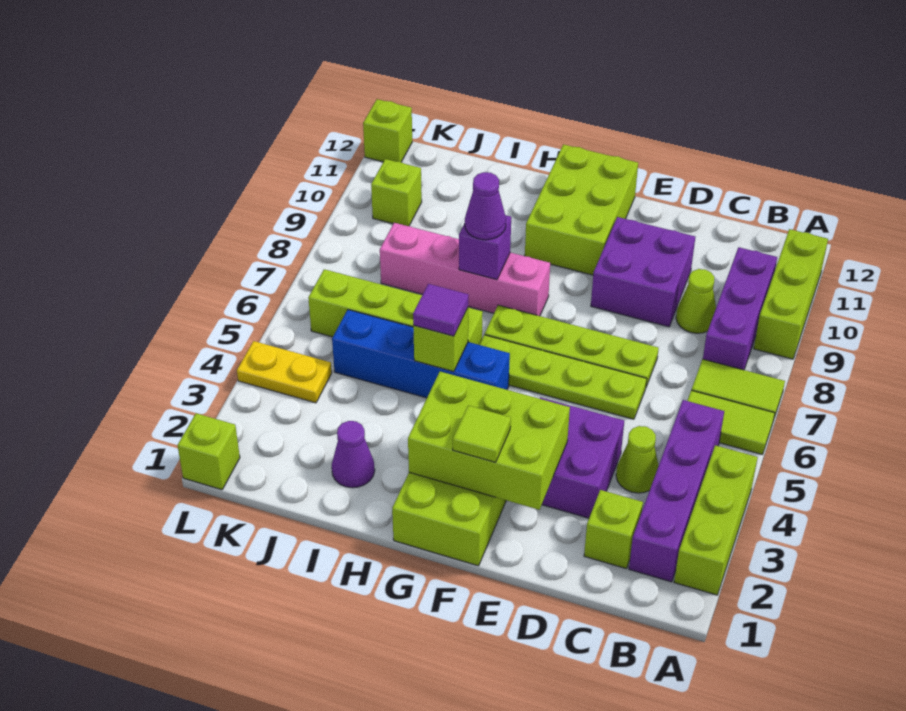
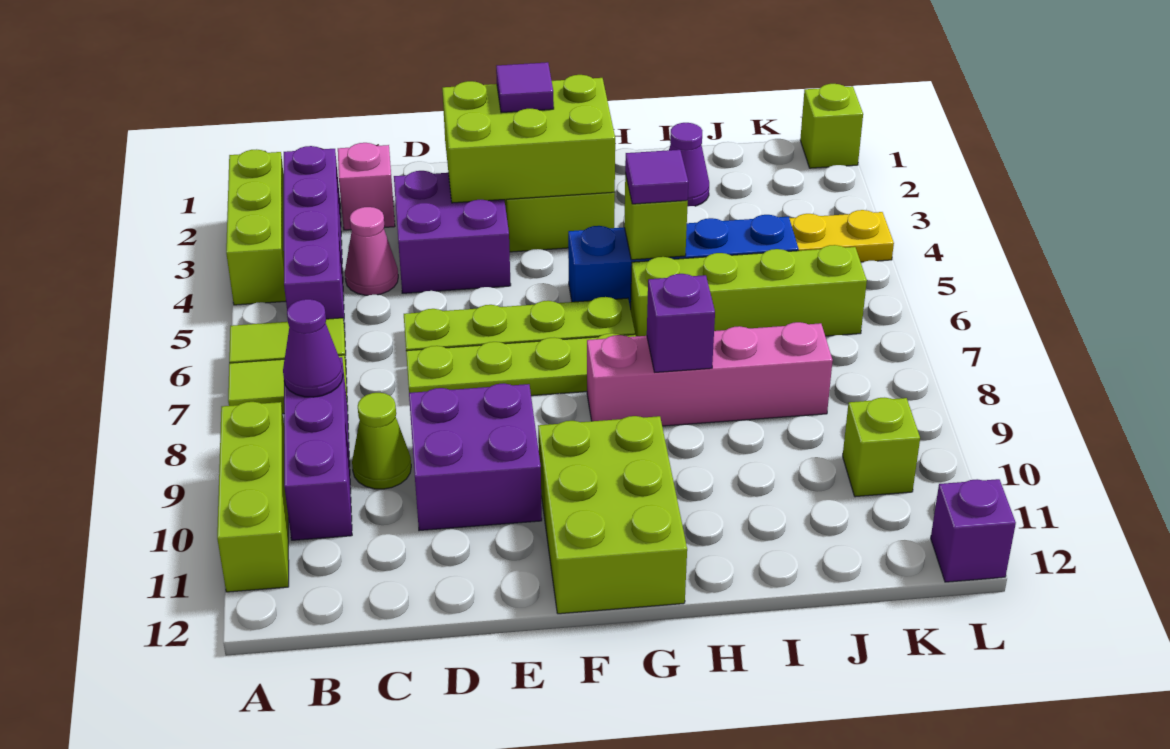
lime brick C2 level 1 -> pink brick C2 level 1
lime cone C4 level 1 -> pink cone C4 level 1
lime tile F2 level 3 -> purple tile F2 level 3
purple cone H8 level 3 -> purple cone B8 level 2
lime brick L12 level 1 -> purple brick L12 level 1

